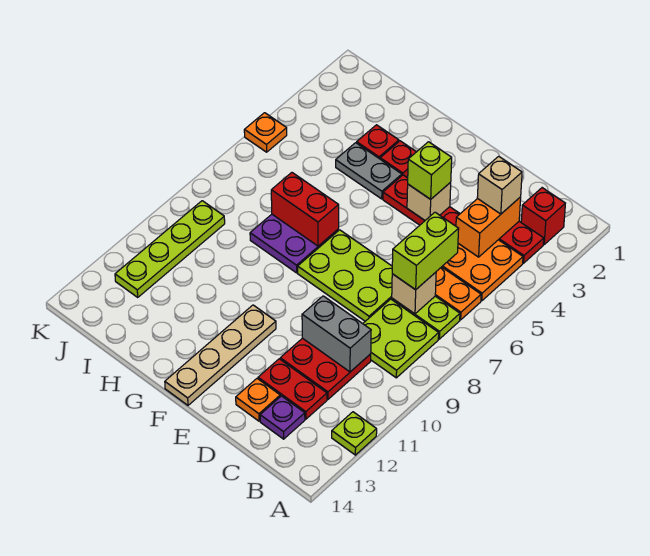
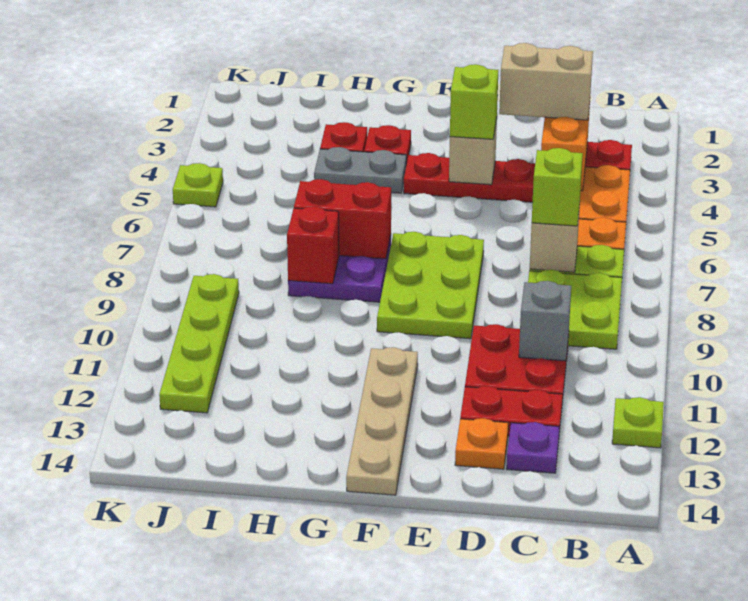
red brick B2 level 1 -> red brick H8 level 2
tan brick C3 level 3 -> tan brick C3:D3 level 3
lime brick C6:C7 level 3 -> lime brick C7 level 3
grey brick C10:D10 level 2 -> grey brick C10 level 2
lime plate D7:F8 level 1 -> lime plate E7:F9 level 1
orange plate K5 level 1 -> lime plate K5 level 1

